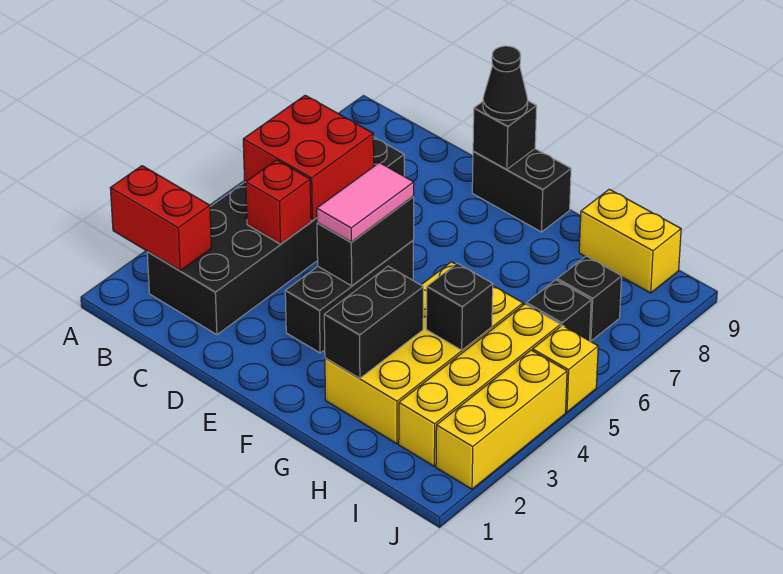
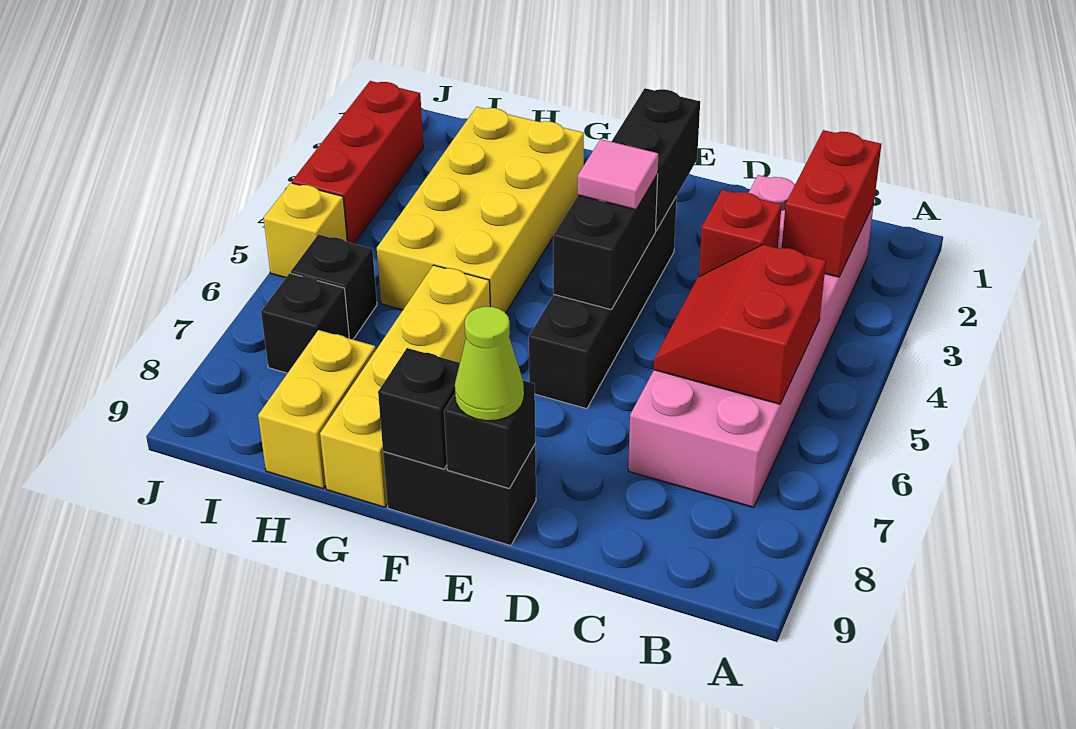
red brick A2:B2 level 2 -> red brick B2:B3 level 2
black brick B2:C7 level 1 -> pink brick B2:C7 level 1
red brick B5:C6 level 2 -> red slope B5:C6 level 2 top B
black brick E3:E5 level 1 -> black brick E3:E6 level 1
pink tile E4:E5 level 3 -> pink tile E4 level 3
black cone E9 level 3 -> lime cone E9 level 3
black brick G2:G3 level 2 -> black brick E2:E3 level 2
black brick H4 level 2 -> black brick F9 level 2
yellow brick H9:I9 level 1 -> yellow brick H8:H9 level 1
yellow brick I2:I5 level 1 -> yellow brick G6:G9 level 1
yellow brick J2:J4 level 1 -> red brick J2:J4 level 1

